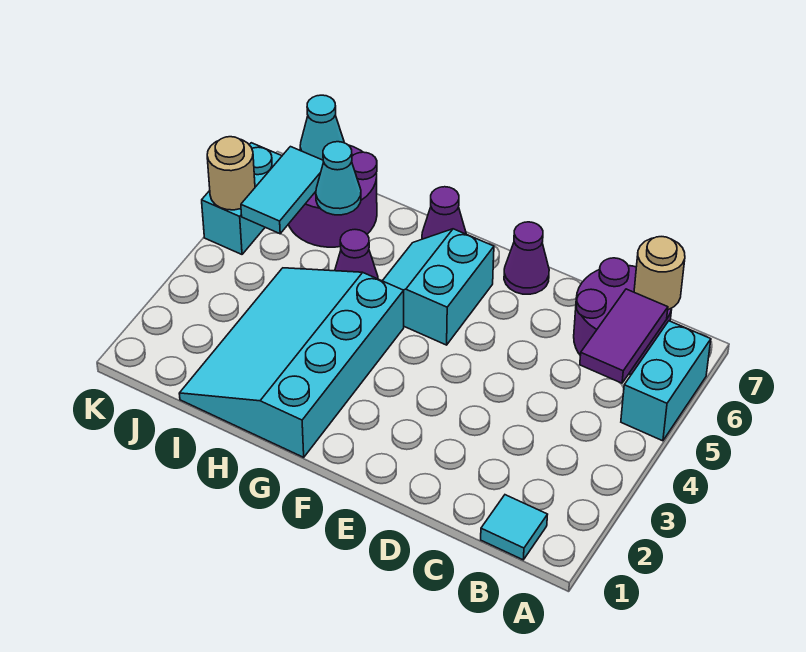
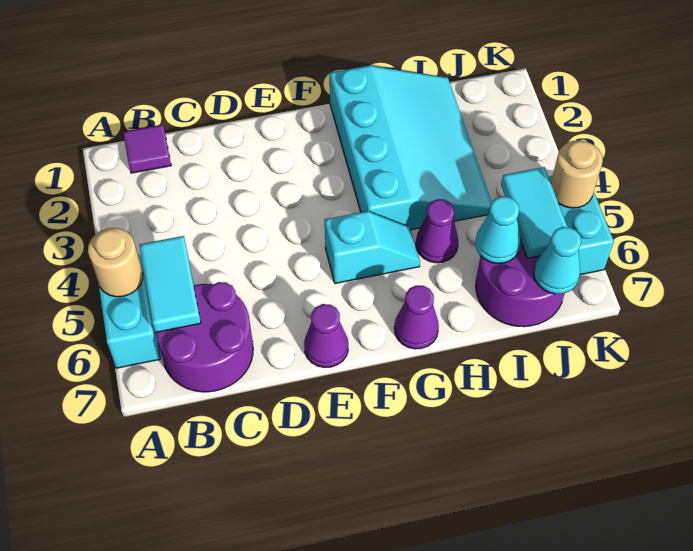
cyan tile B1 level 1 -> purple tile B1 level 1
purple tile B5:B6 level 2 -> cyan tile B5:B6 level 2
tan round brick B7 level 2 -> tan round brick A5 level 2
cyan slope F5:G6 level 1 top F -> cyan slope F5:G5 level 1 top F

